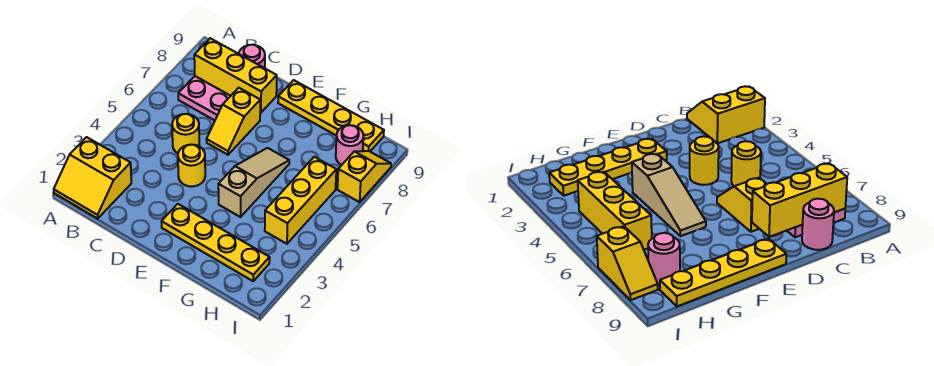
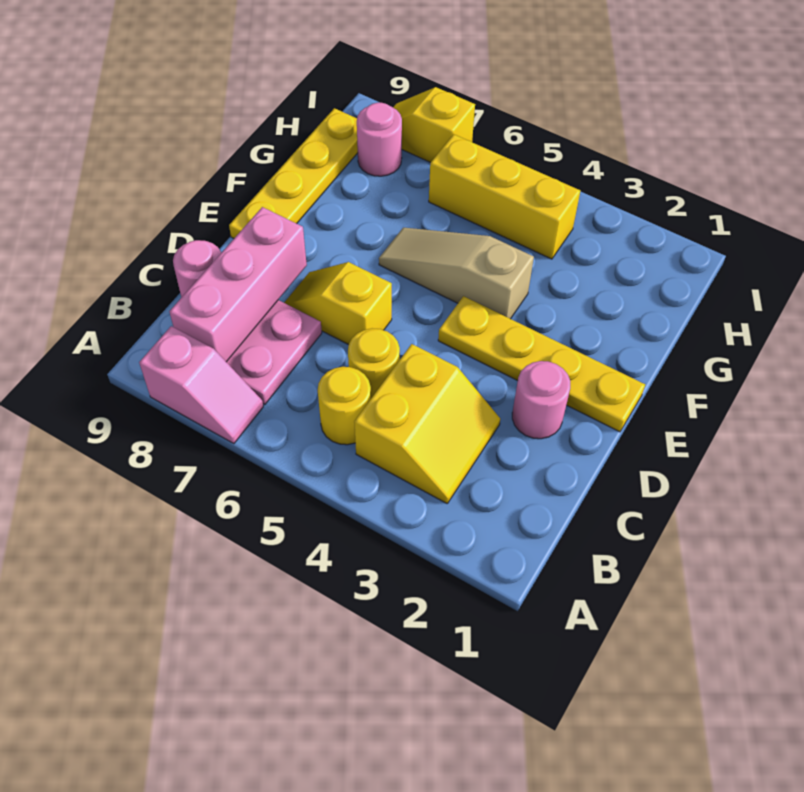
yellow slope A1:B2 level 1 top 2 -> yellow slope B3:C4 level 1 top 4
none -> pink slope A7:A8 level 1 top 8
yellow brick B8:D8 level 2 -> pink brick B8:D8 level 2
none -> pink round brick D2 level 1
yellow round brick D4 level 1 -> yellow round brick B5 level 1
yellow slope D6:D7 level 1 top 7 -> yellow slope D6:D7 level 1 top 6
yellow plate E2:H2 level 1 -> yellow plate E1:E4 level 1

